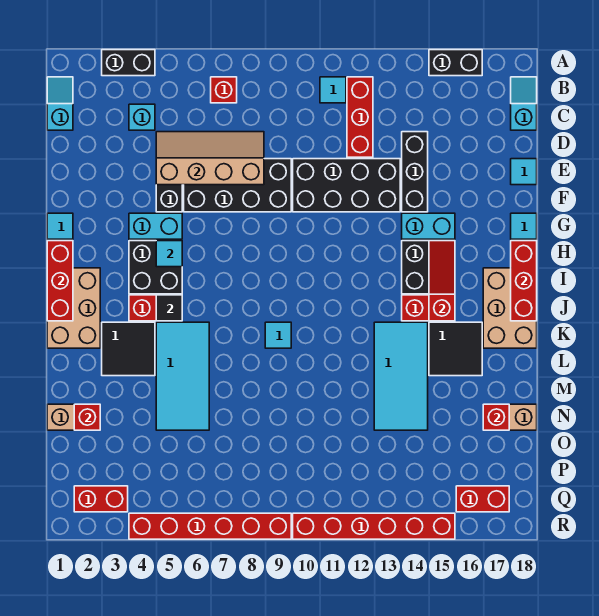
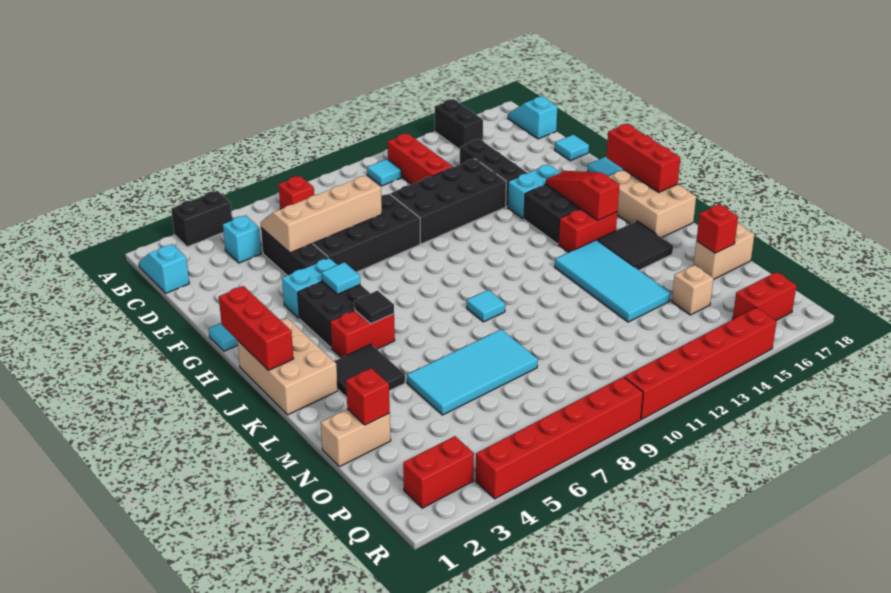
black brick A15:A16 level 1 -> black brick A15:B15 level 1
cyan tile K5:N6 level 1 -> cyan tile M5:N8 level 1
none -> tan brick O15 level 1

